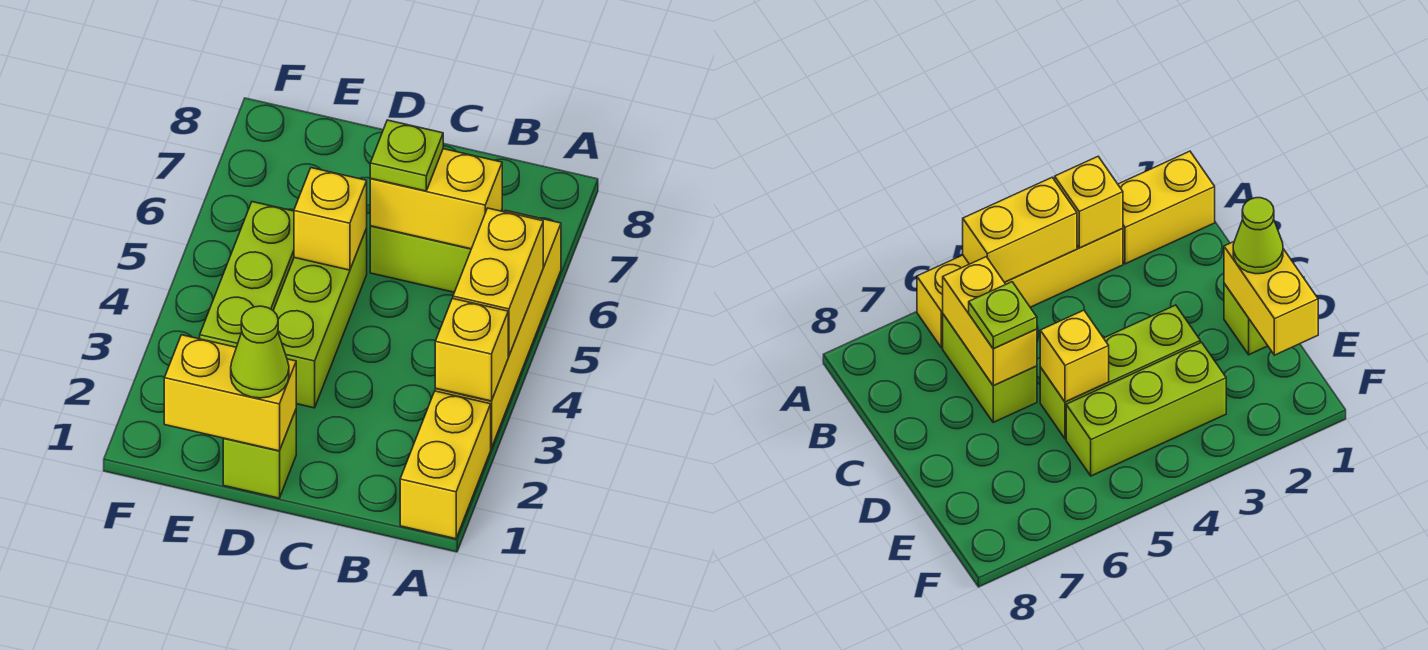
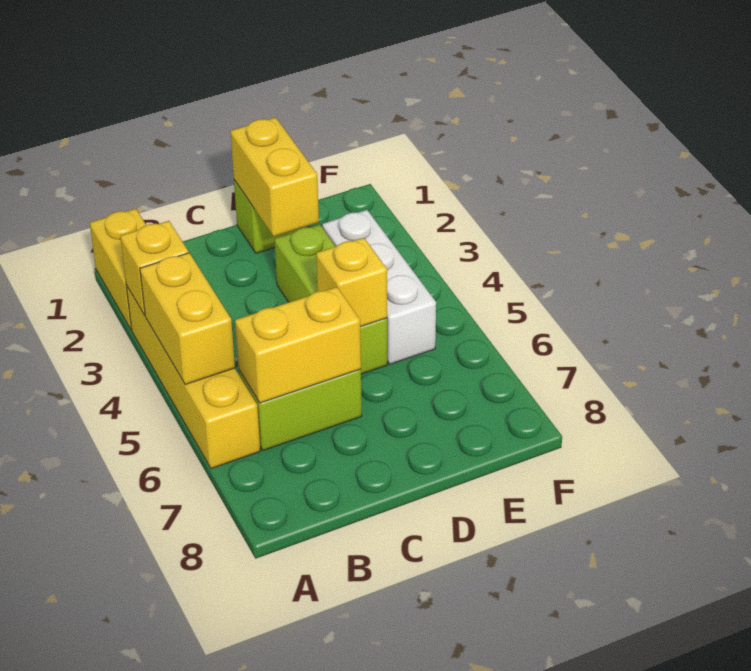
lime plate C6 level 3 -> none
yellow brick D1:E1 level 2 -> yellow brick D1:D2 level 2
lime cone D1 level 3 -> none
lime brick E3:E5 level 1 -> white brick E3:E5 level 1

